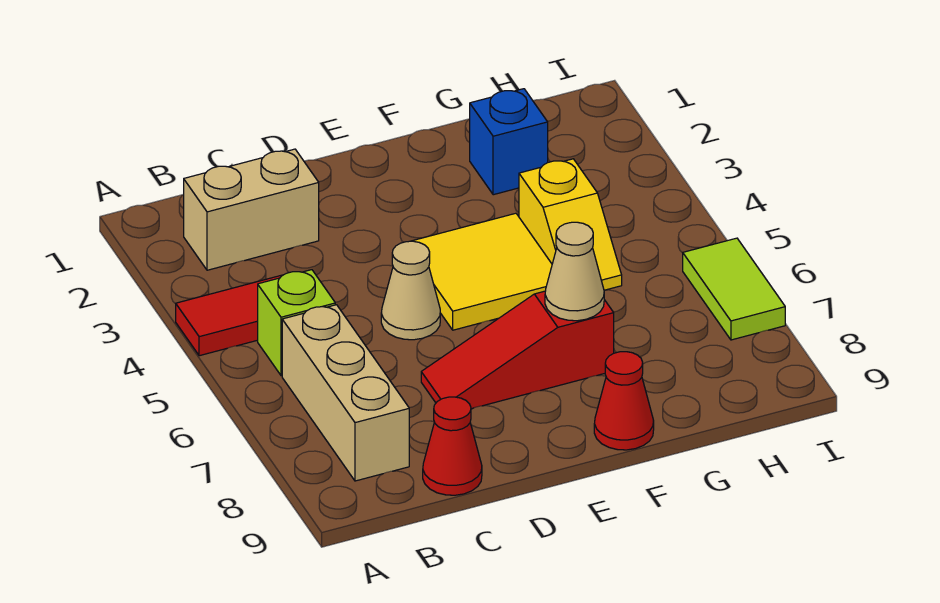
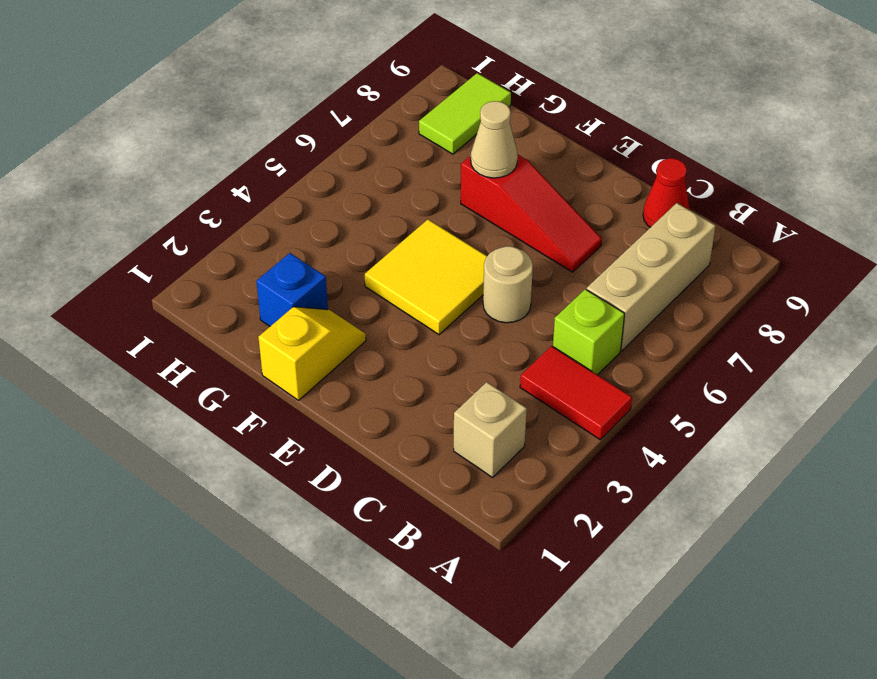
tan brick B2:C2 level 1 -> tan brick B2 level 1
tan cone D5 level 1 -> tan round brick D5 level 1
red cone F9 level 1 -> none
yellow slope G4:G5 level 1 top 4 -> yellow slope F1:F2 level 1 top 1
lime tile I6:I7 level 1 -> lime tile H8:H9 level 1

